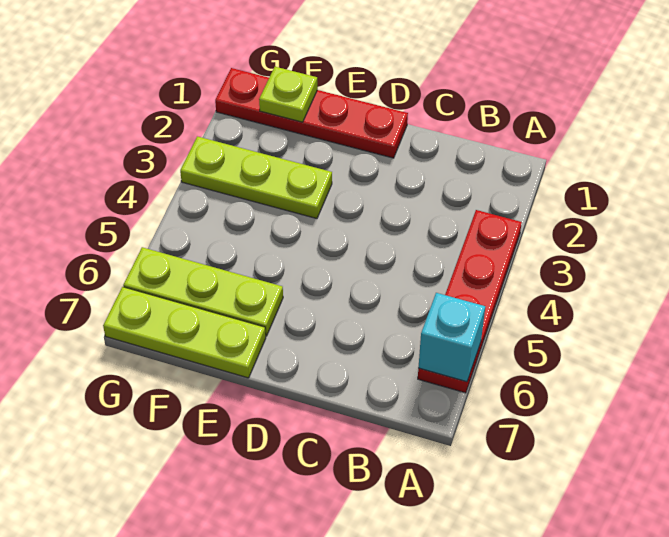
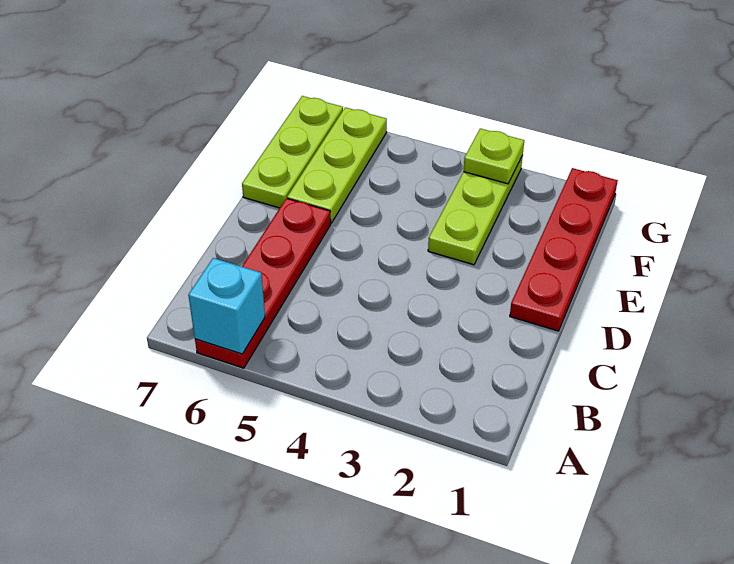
red plate A3:A6 level 1 -> red plate A6:D6 level 1
lime plate F1 level 2 -> lime plate G3 level 2

